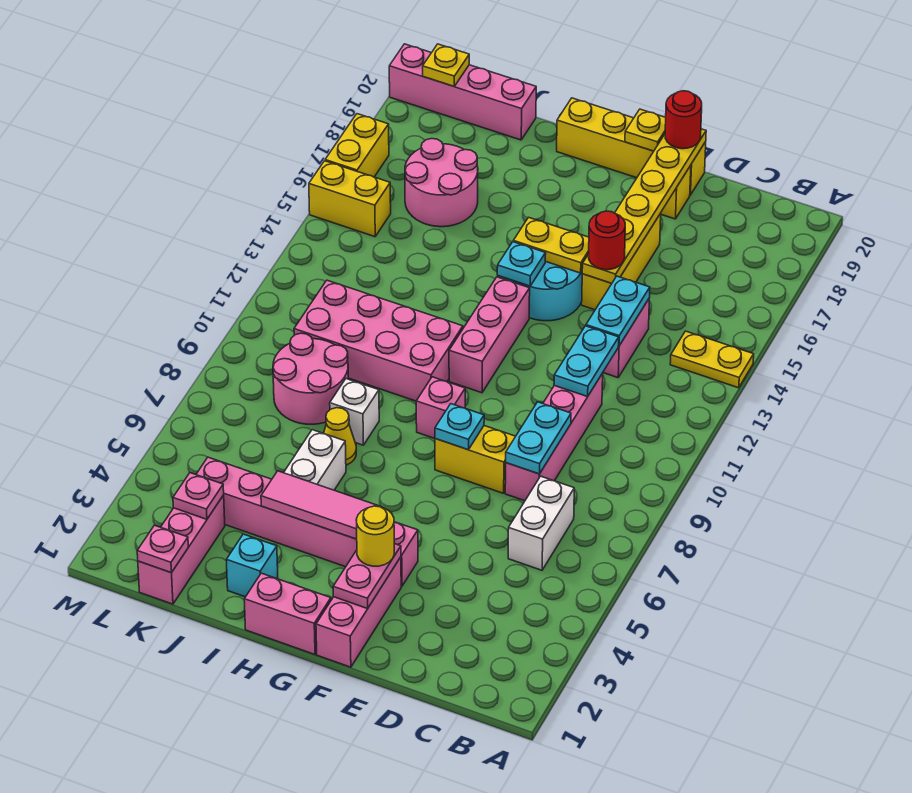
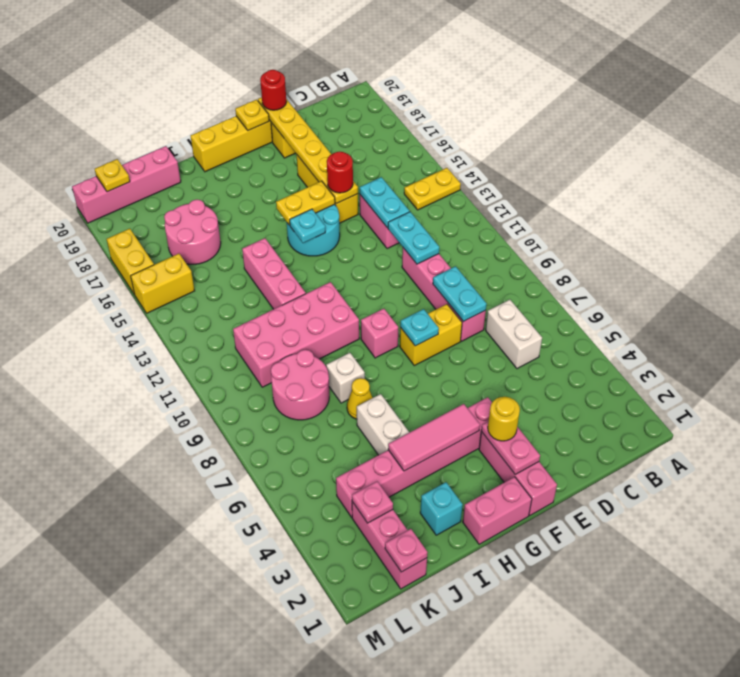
pink brick G11:G13 level 1 -> pink brick I12:I14 level 1

